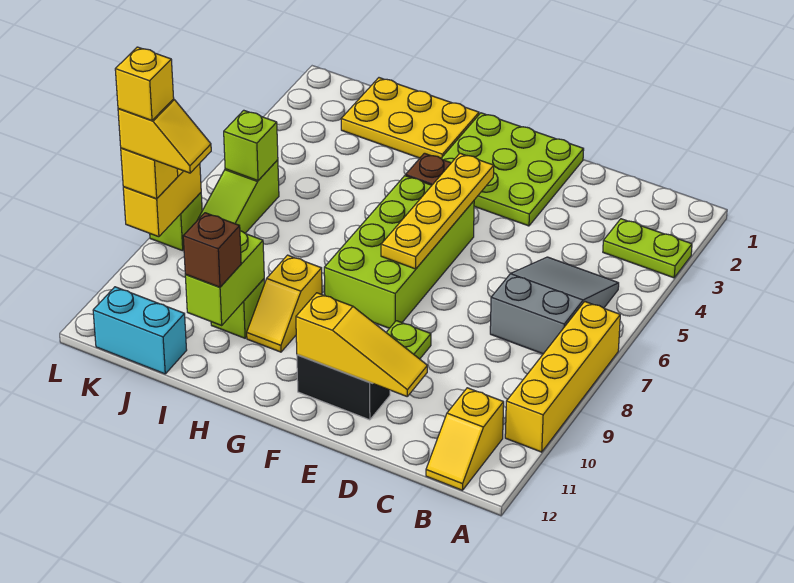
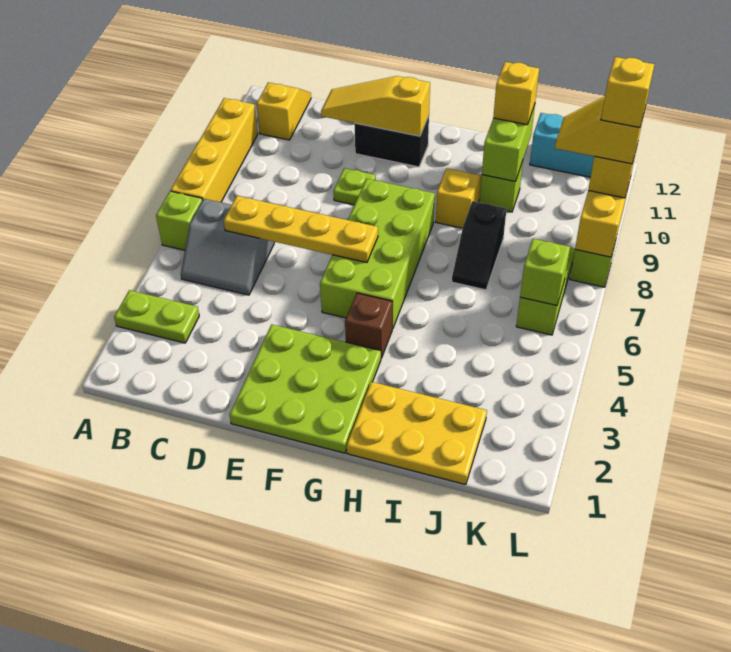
none -> lime brick A6 level 1
grey slope B5:C7 level 1 top 7 -> grey slope B5:C6 level 1 top 6
yellow plate F4:F7 level 2 -> yellow plate C6:F6 level 2
none -> black slope I7:I8 level 1 top 8
brown brick I11 level 3 -> yellow brick I11 level 3

